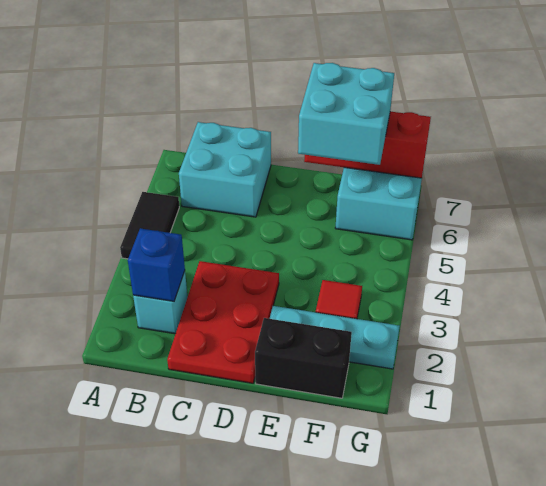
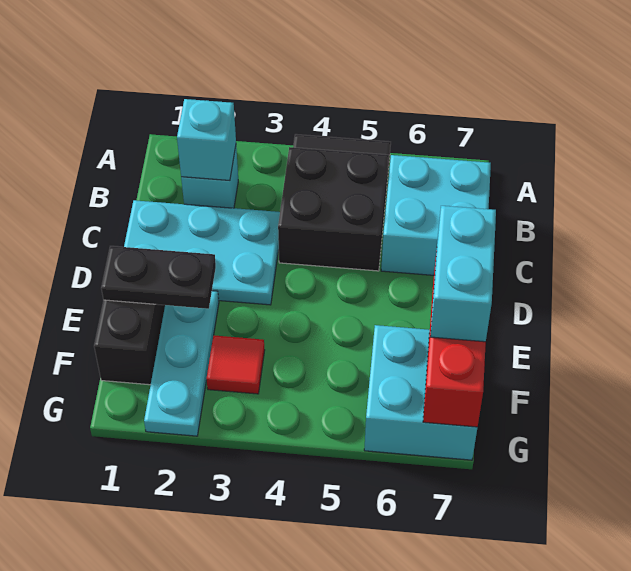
blue brick B2 level 2 -> cyan brick B2 level 2
none -> black brick B4:C5 level 1
red plate C1:D3 level 1 -> cyan plate C1:D3 level 1
none -> black plate E1:E2 level 2
cyan brick E6:F7 level 3 -> cyan brick E7:F7 level 3

